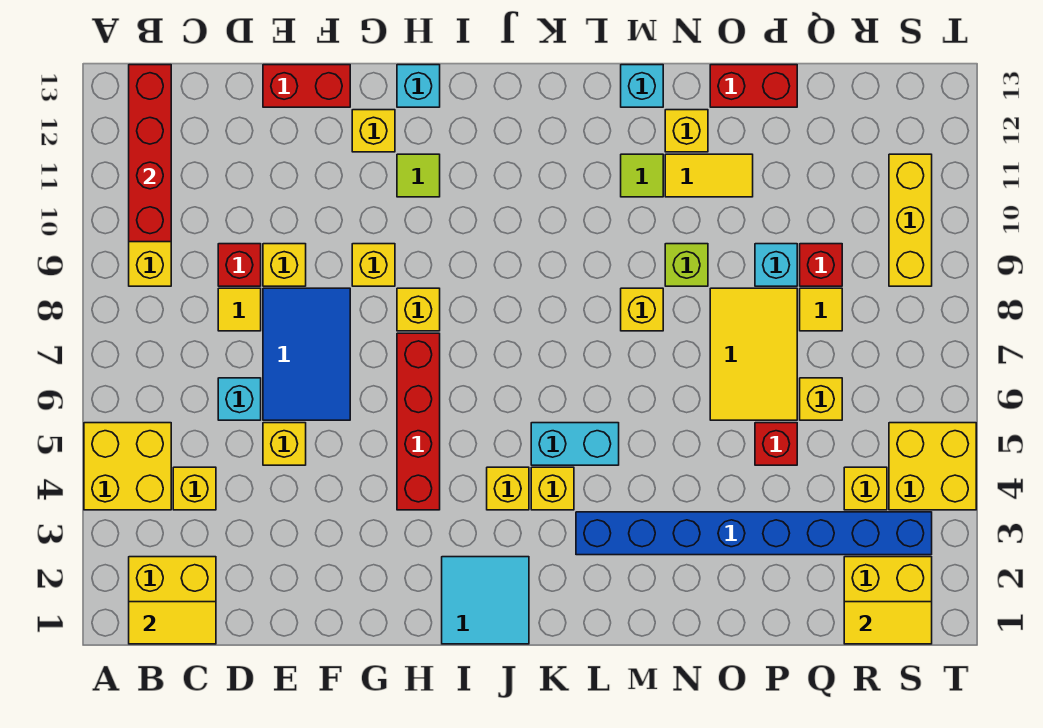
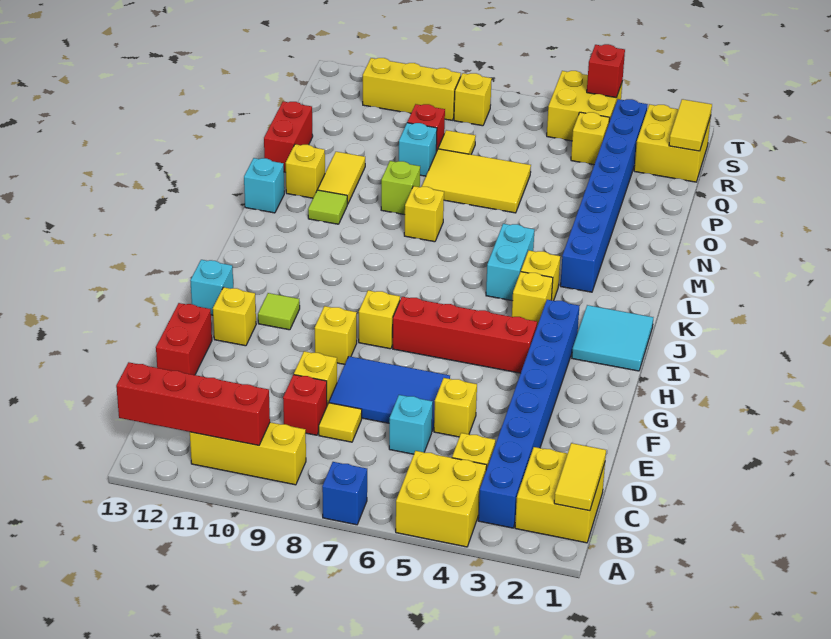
none -> blue brick A7 level 1
none -> blue brick B3:I3 level 1
red brick P5 level 1 -> red brick T4 level 2
yellow brick Q6 level 1 -> yellow brick S8 level 1

